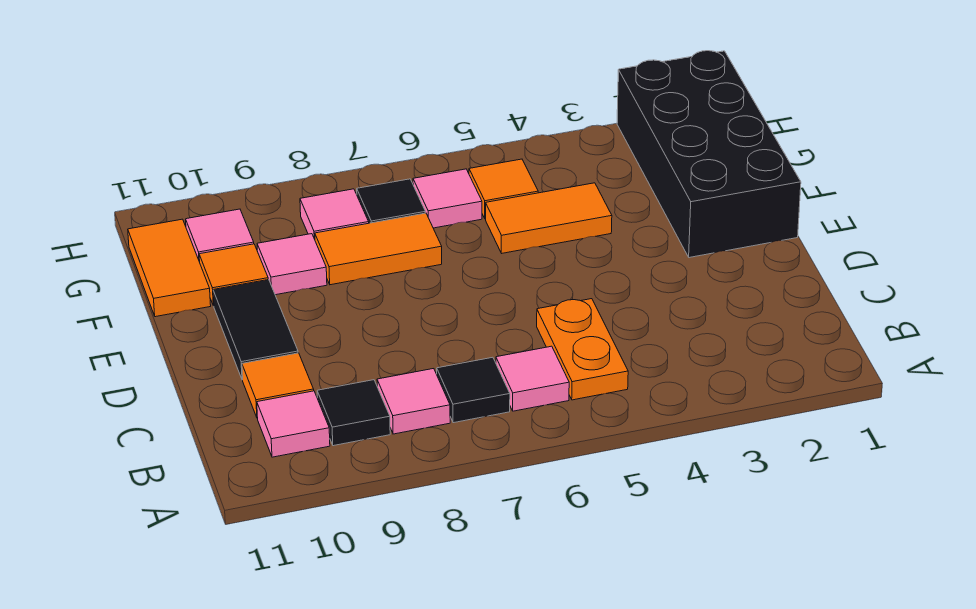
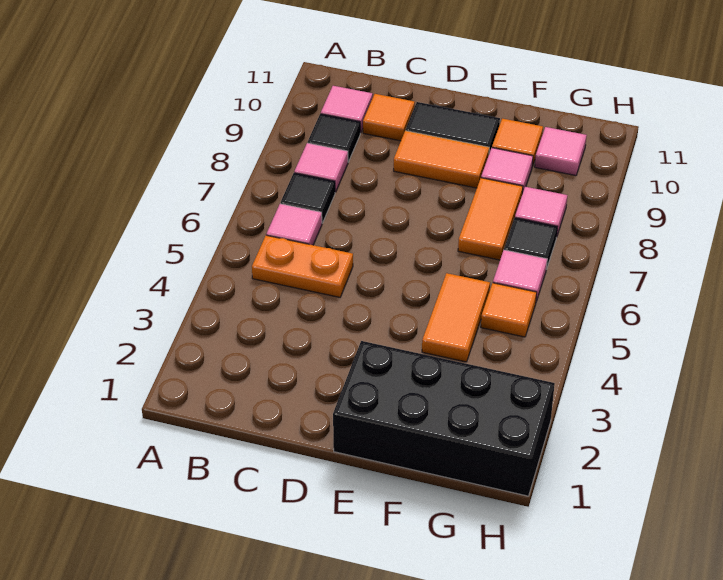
orange tile F11:G11 level 1 -> orange tile D9:E9 level 1

